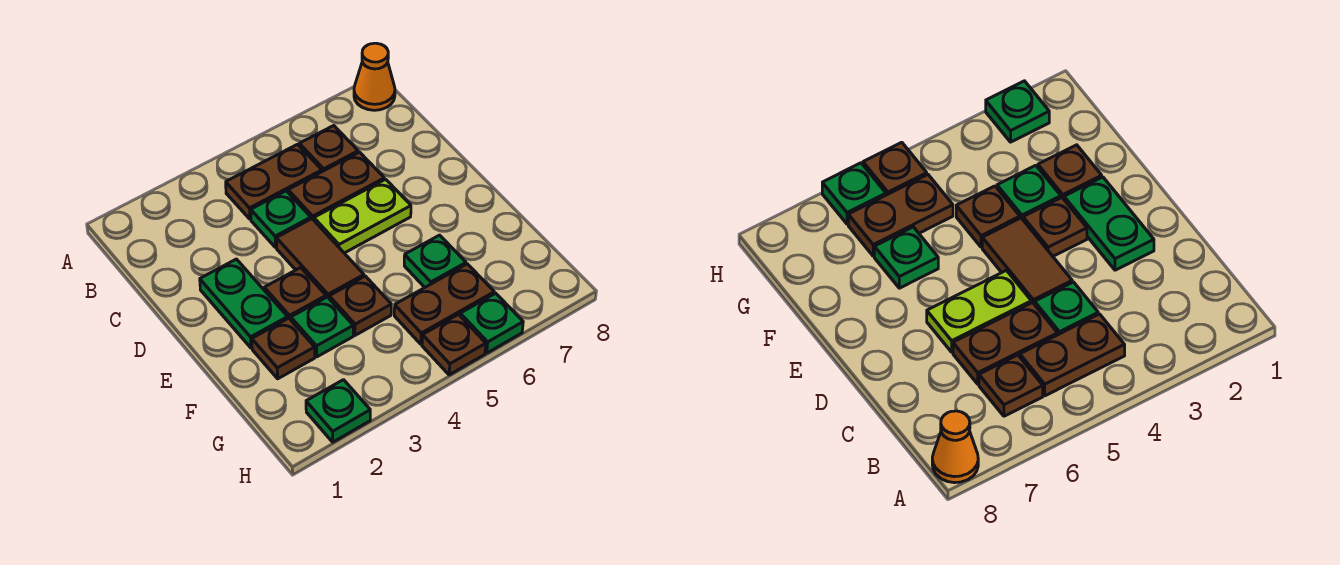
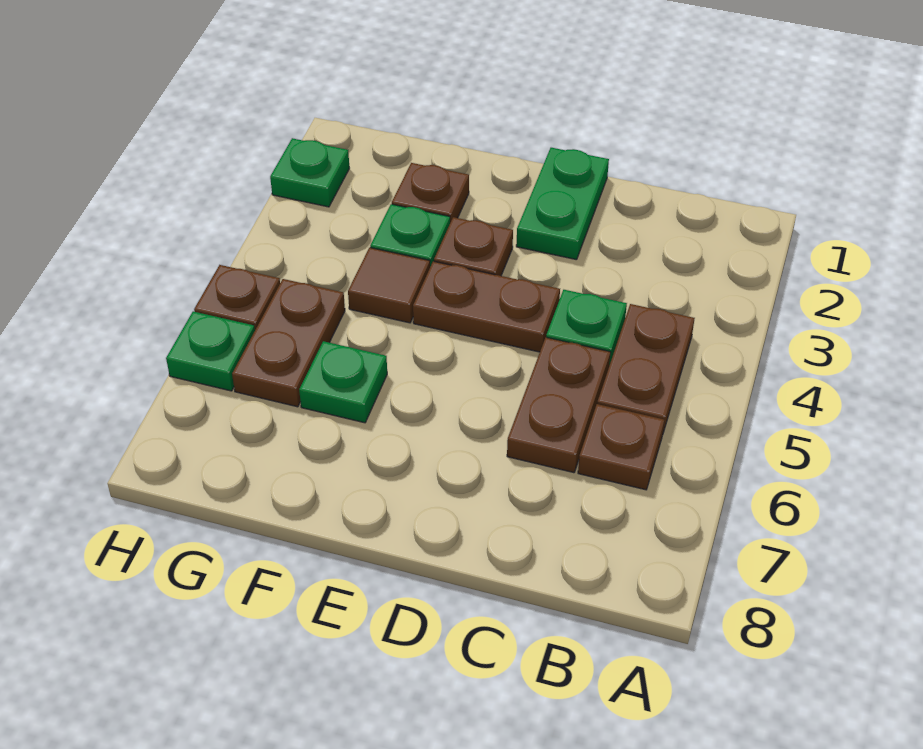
orange cone A8 level 1 -> none
green plate D2:E2 level 1 -> green plate D1:D2 level 1
brown tile D4:E4 level 1 -> brown plate D4:E4 level 1
lime plate D5:D6 level 1 -> none
brown plate F4 level 1 -> brown tile F4 level 1

